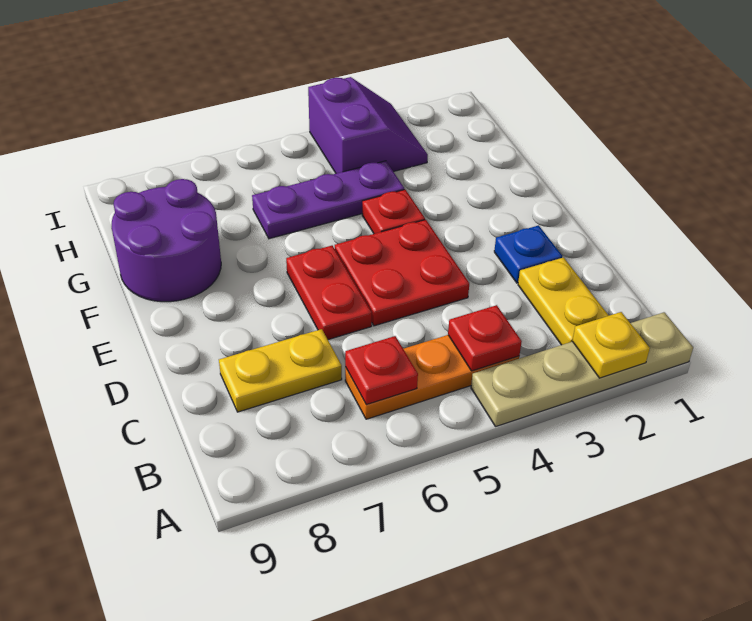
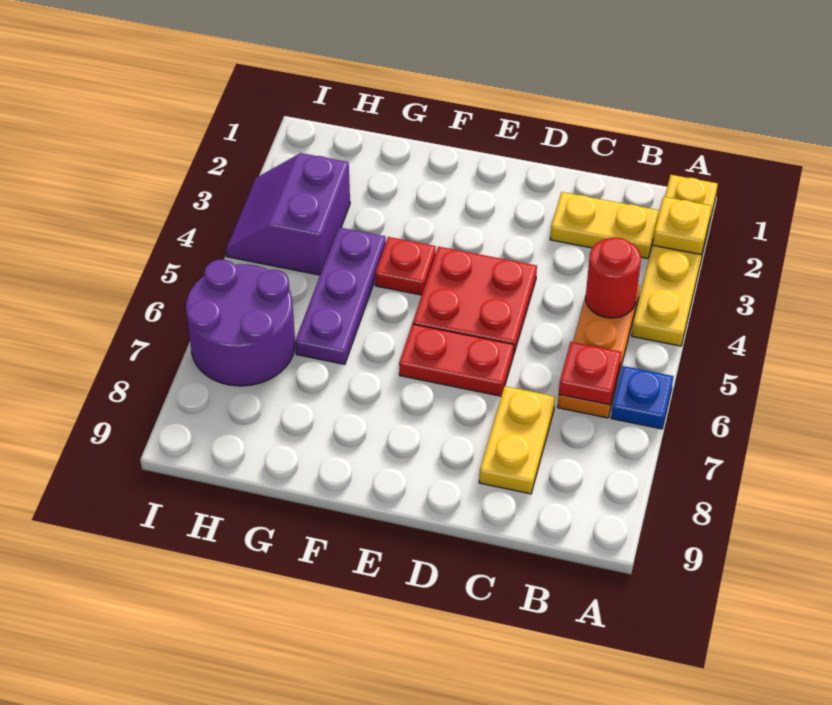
tan plate A1:A4 level 1 -> yellow plate A1:A4 level 1
red plate B4 level 2 -> red round brick B4 level 2
blue plate D2 level 1 -> blue plate A6 level 1
purple round brick F8:G9 level 1 -> purple round brick H6:I7 level 1
purple slope H3:I4 level 1 top 4 -> purple slope H3:I4 level 1 top H

